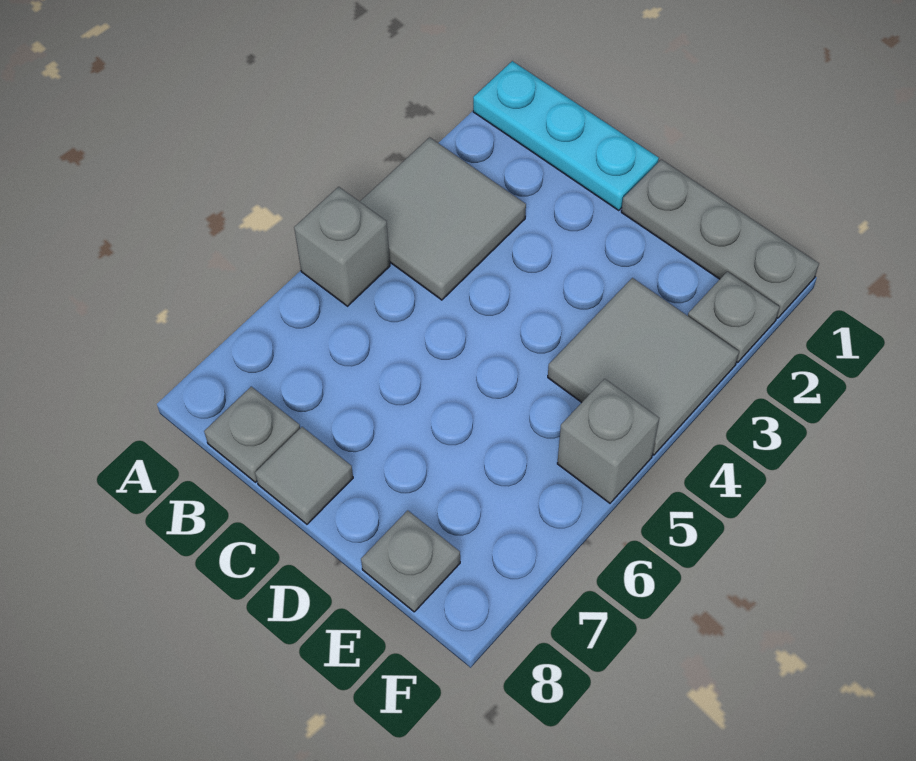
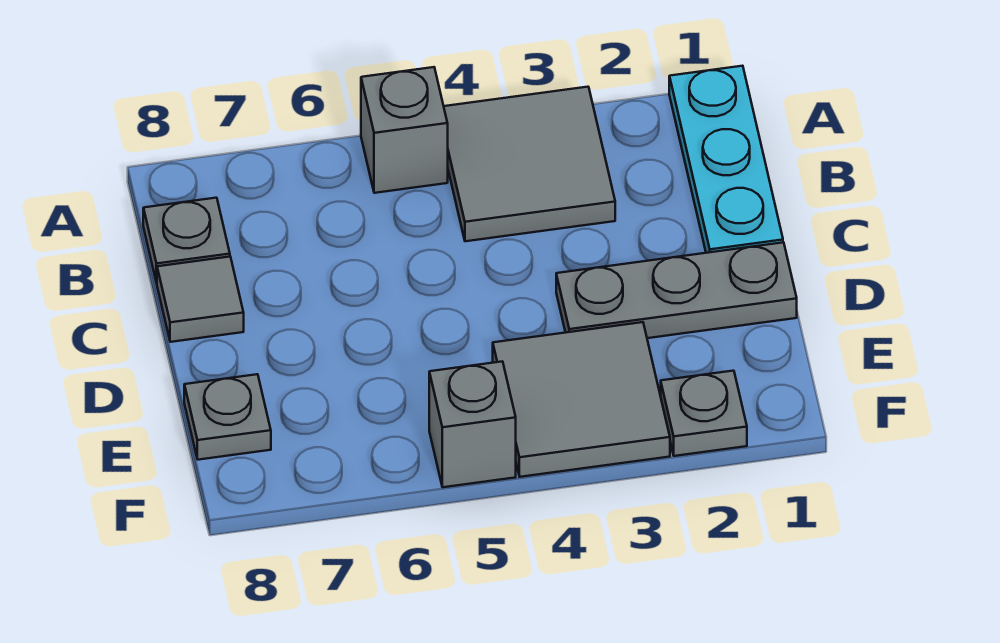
grey plate D1:F1 level 1 -> grey plate D1:D3 level 1

